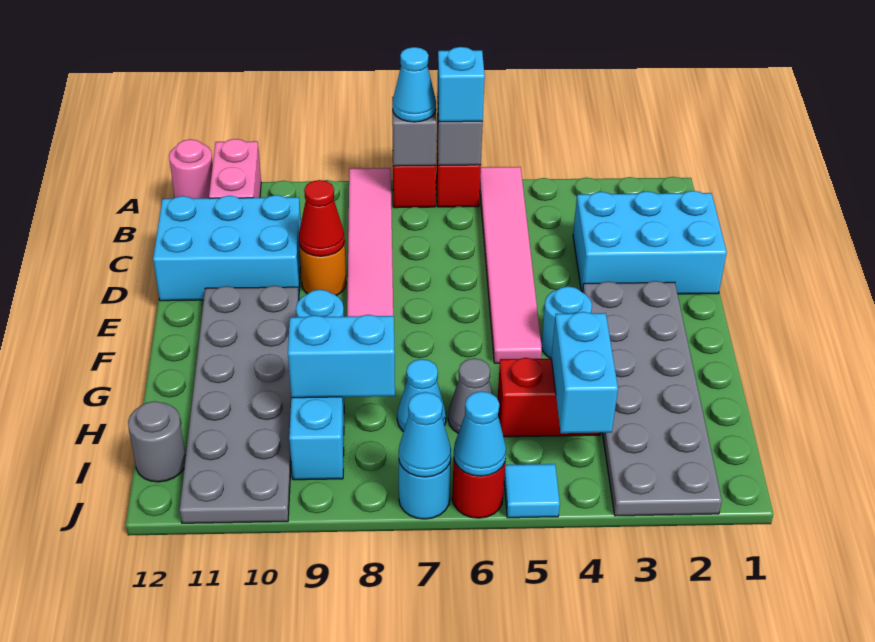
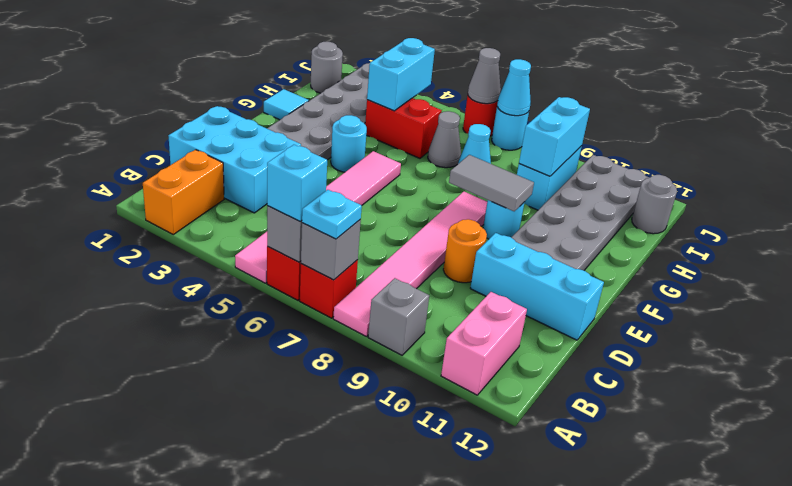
none -> orange brick A2:B2 level 1
cyan cone A7 level 3 -> cyan plate A7 level 3
none -> grey brick A9 level 1
pink round brick A12 level 1 -> none
cyan brick C10:D12 level 1 -> cyan brick D10:D12 level 1
red cone D9 level 2 -> none
none -> grey tile F8:F9 level 2
cyan brick H8:H9 level 2 -> cyan brick H9:I9 level 2
none -> grey round brick I1 level 1
cyan tile J5 level 1 -> cyan tile G1 level 1
cyan cone J6 level 2 -> grey cone J6 level 2

